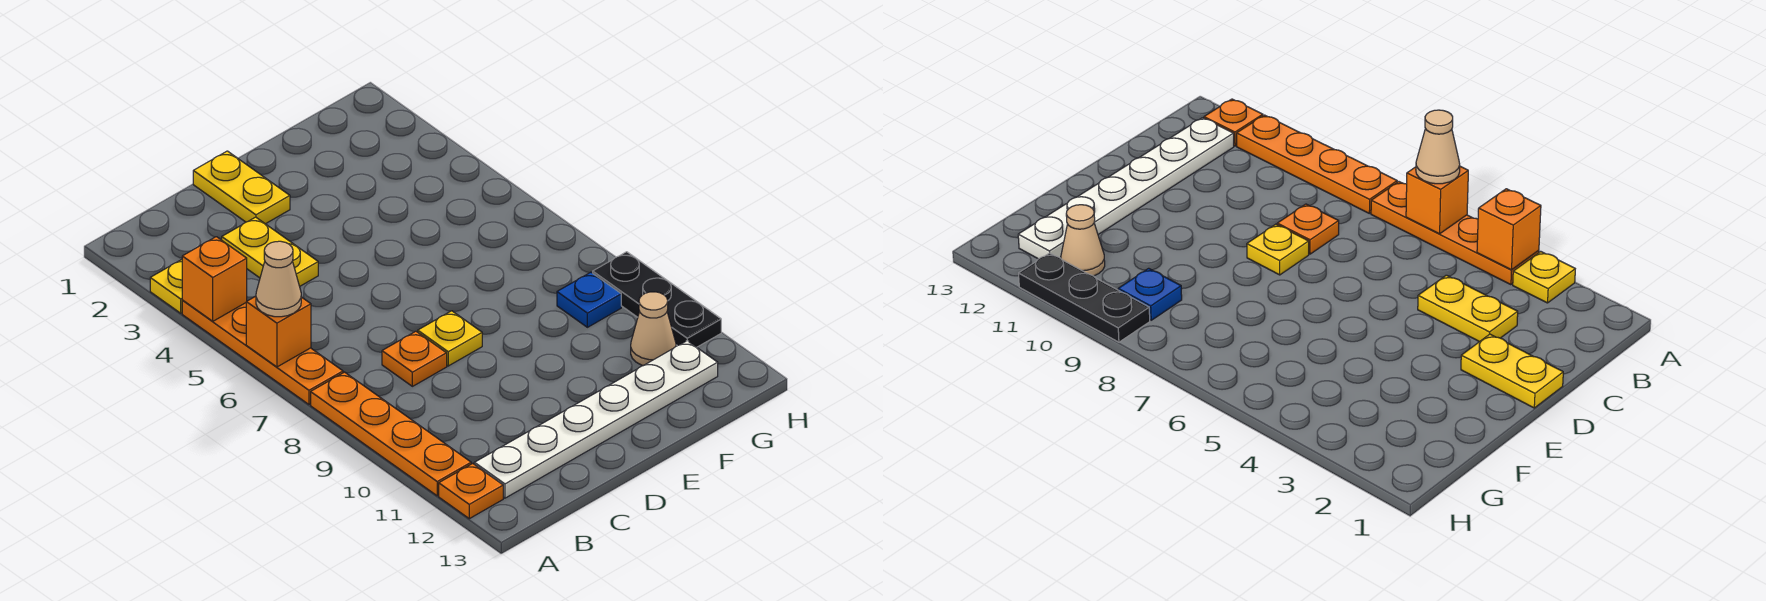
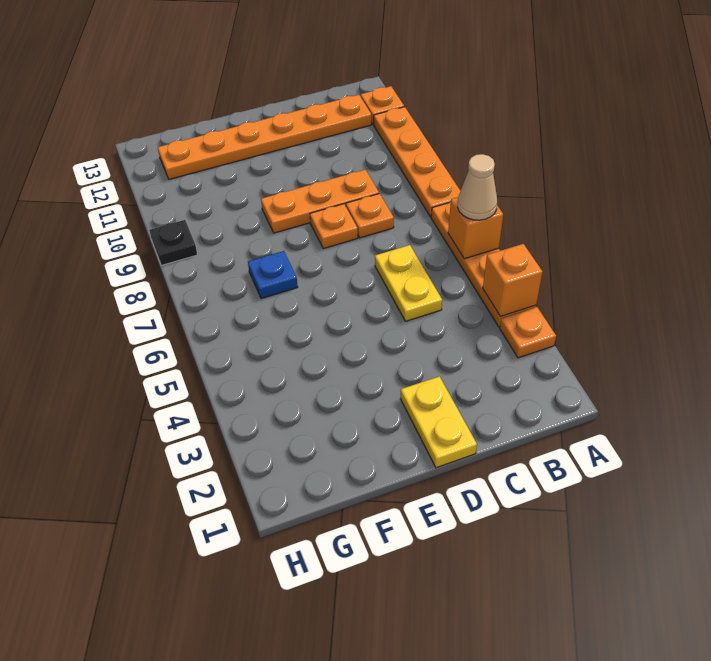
yellow plate A3 level 1 -> orange plate A3 level 1
white plate B12:G12 level 1 -> orange plate B12:G12 level 1
yellow plate C3:C4 level 1 -> yellow plate C5:C6 level 1
none -> orange plate C9:E9 level 1
yellow plate D8 level 1 -> orange plate D8 level 1
blue plate G9 level 1 -> blue plate F7 level 1
tan cone G11 level 1 -> none
black plate H9:H11 level 1 -> black plate H9 level 1

